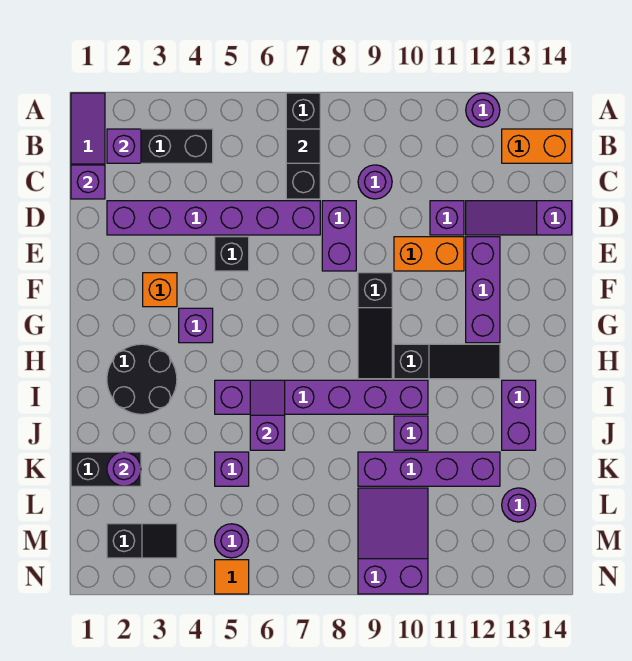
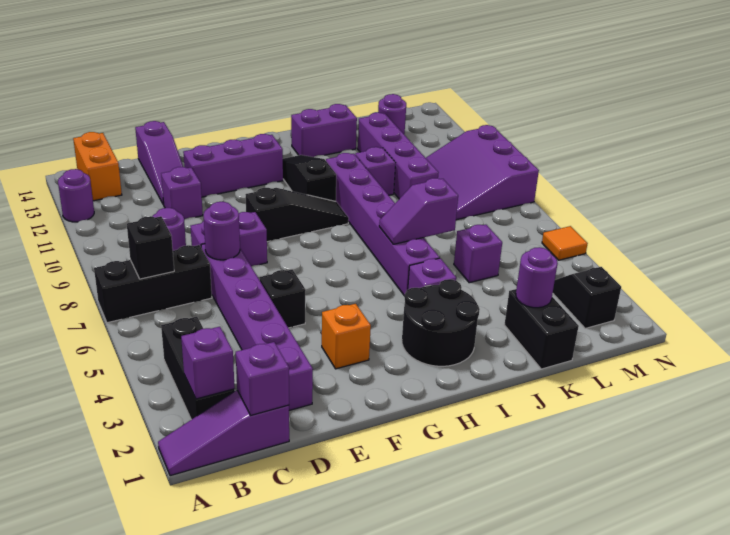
black tile B7 level 2 -> black brick B7 level 2
orange brick E10:E11 level 1 -> none
purple brick G4 level 1 -> purple brick I4 level 1
purple slope L9:N10 level 1 top N -> purple slope L8:N10 level 1 top N
purple round brick M5 level 1 -> purple round brick D7 level 2

